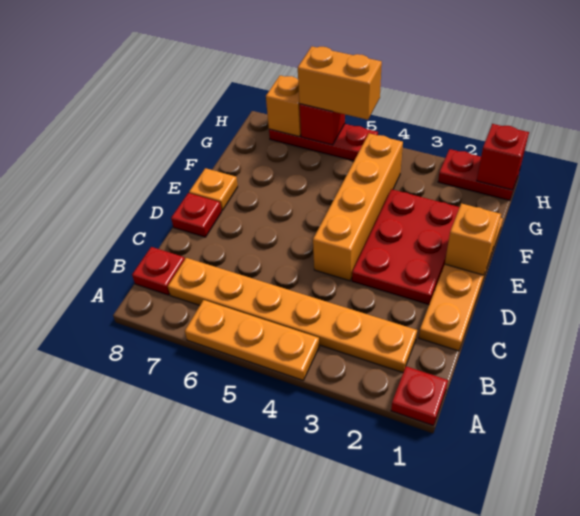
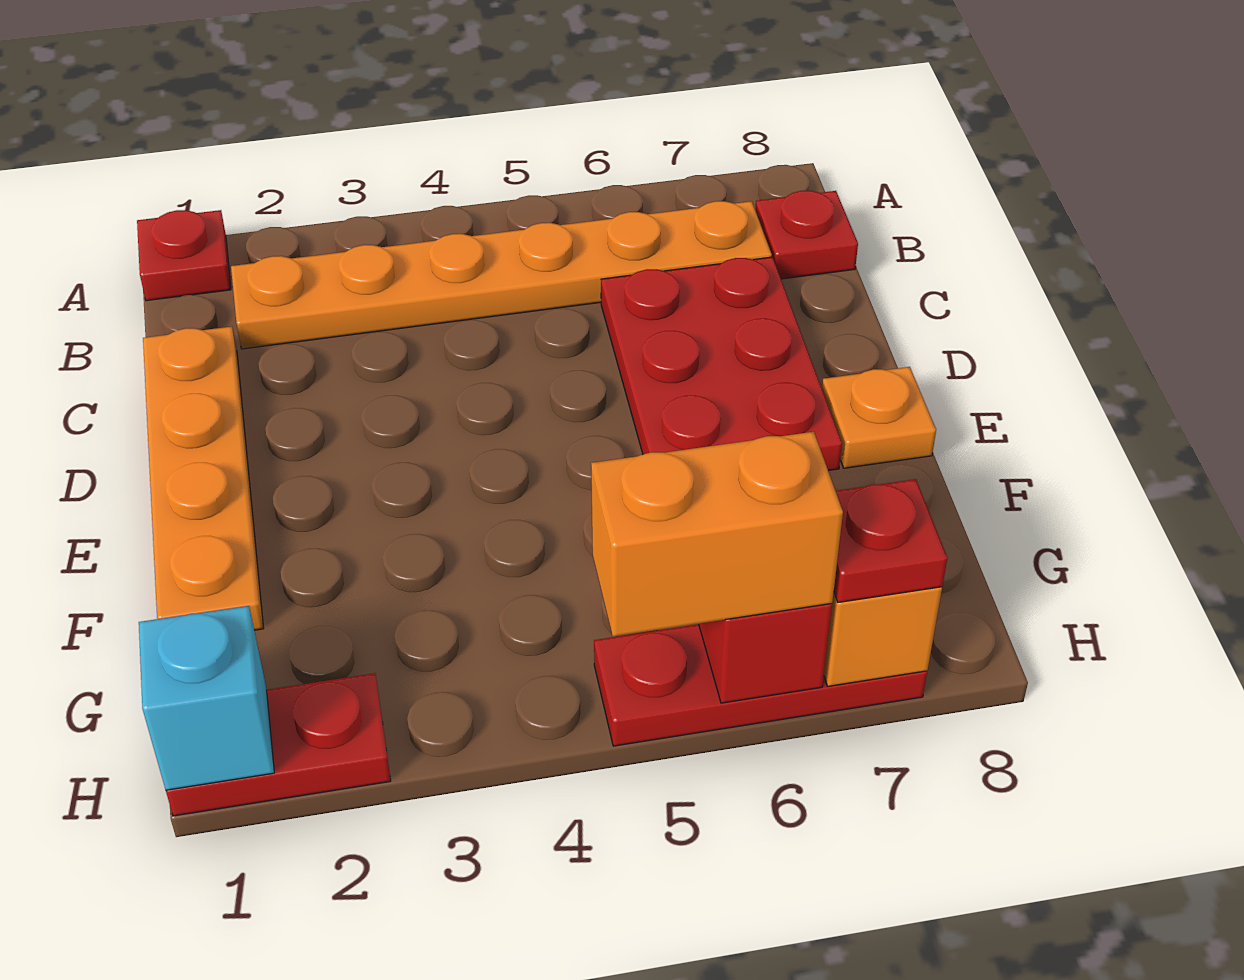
orange plate A4:A6 level 1 -> none
red plate D2:F3 level 1 -> red plate C6:E7 level 1
orange brick D4:G4 level 1 -> none
red plate D8 level 1 -> red plate H7 level 3
orange brick E1 level 2 -> none
red brick H1 level 2 -> cyan brick H1 level 2

